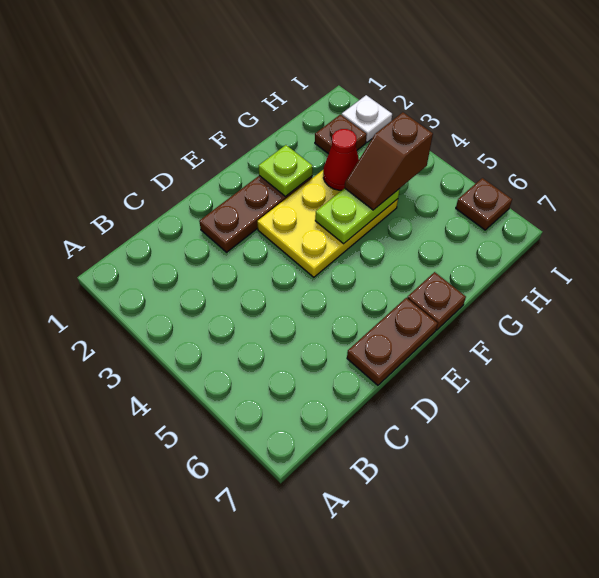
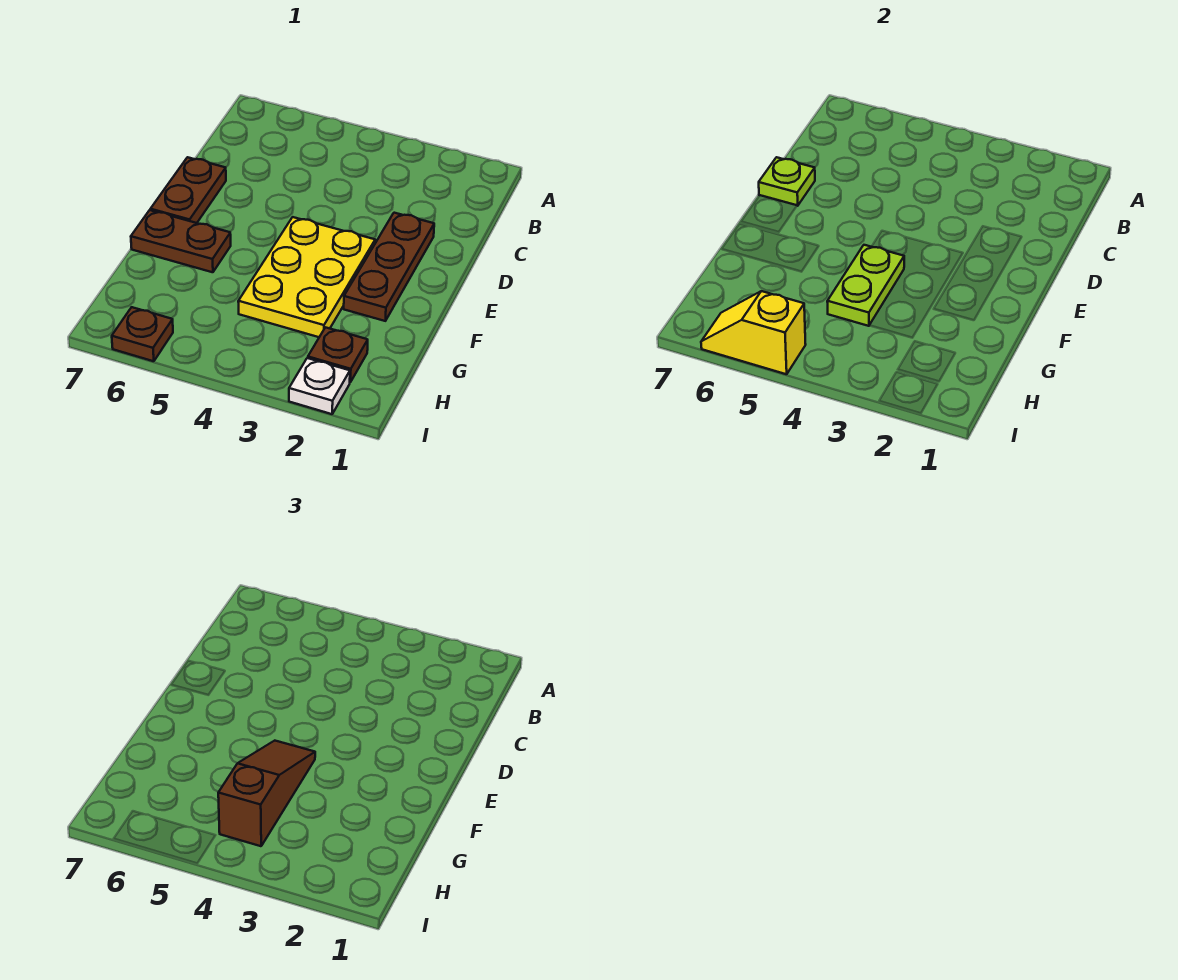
lime plate F2 level 2 -> lime plate D7 level 2
brown plate F7 level 1 -> brown plate F6:F7 level 1
red cone G3 level 2 -> none
brown slope G4:H4 level 3 top H -> brown slope F4:H4 level 3 top H
none -> yellow slope I5:I6 level 2 top 5

